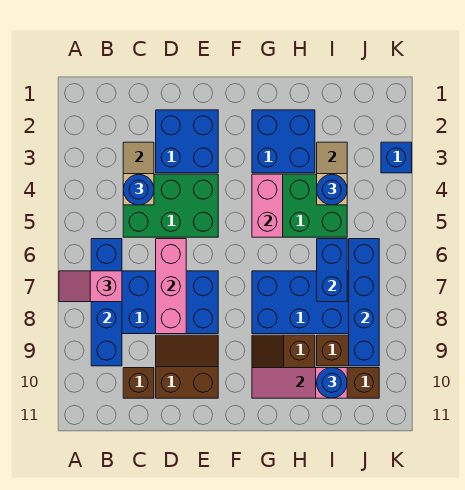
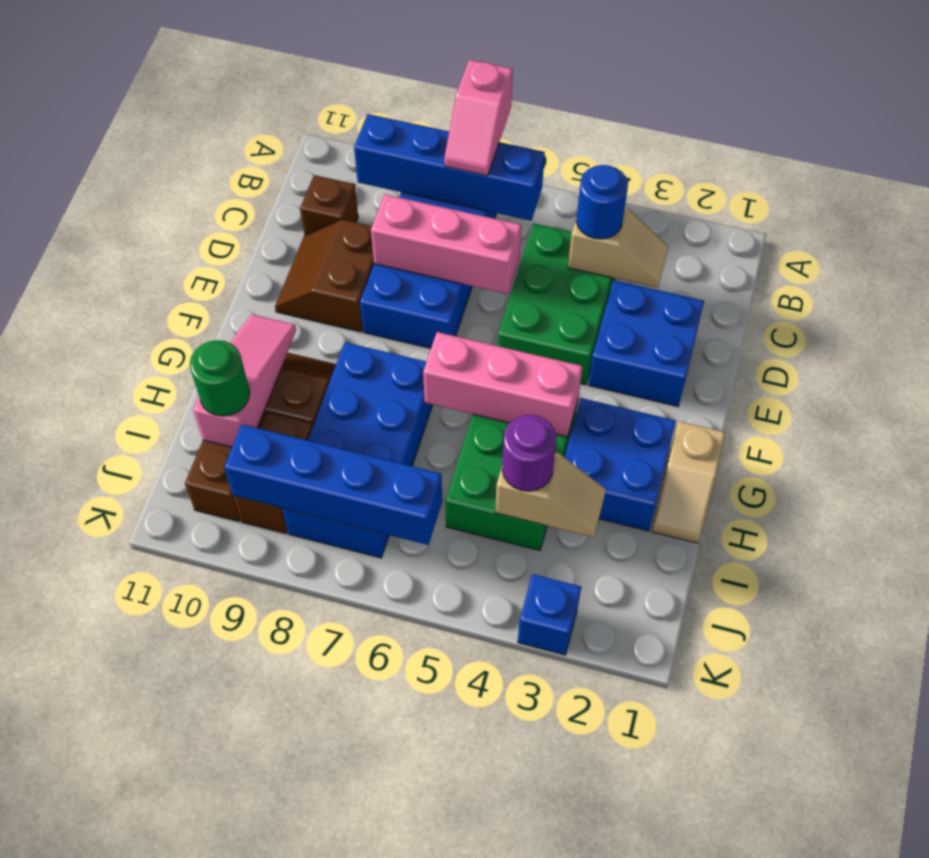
pink slope A7:B7 level 3 top B -> pink slope A7:B7 level 3 top A
brown slope D9:E10 level 1 top 10 -> brown slope D9:E10 level 1 top 9
none -> tan slope G1:H1 level 1 top G
pink brick G4:G5 level 2 -> pink brick G4:G6 level 2
blue round brick I4 level 3 -> purple round brick I4 level 3
blue brick I6:I7 level 2 -> none
blue round brick I10 level 3 -> green round brick I10 level 3

